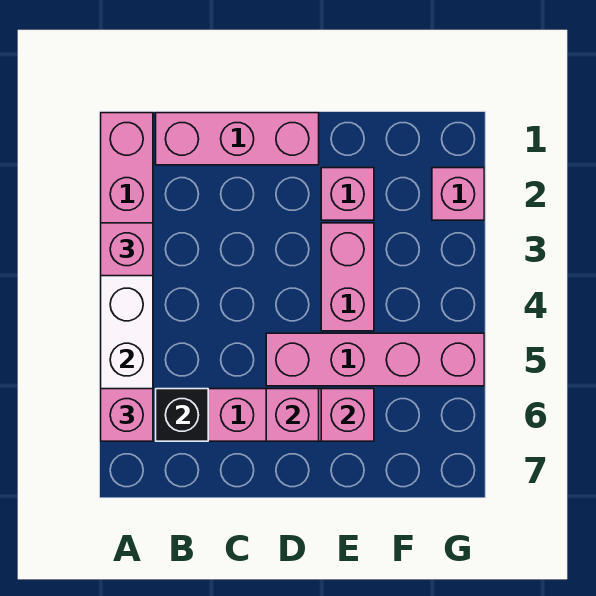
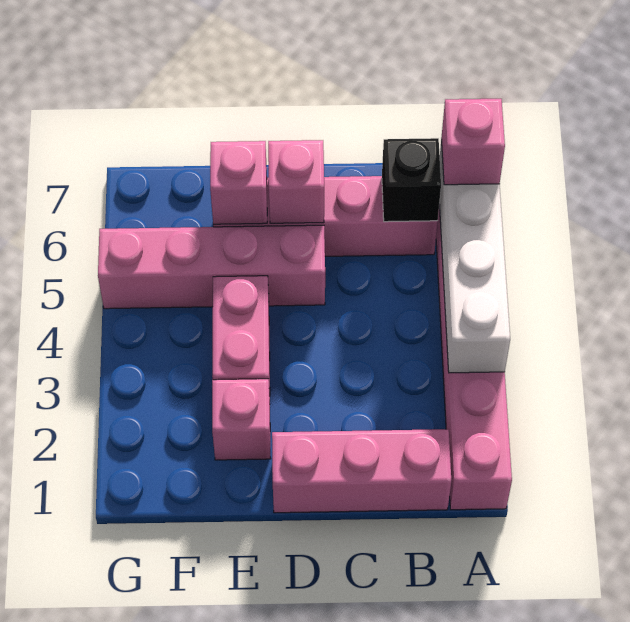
pink brick A3 level 3 -> none
pink brick G2 level 1 -> none

